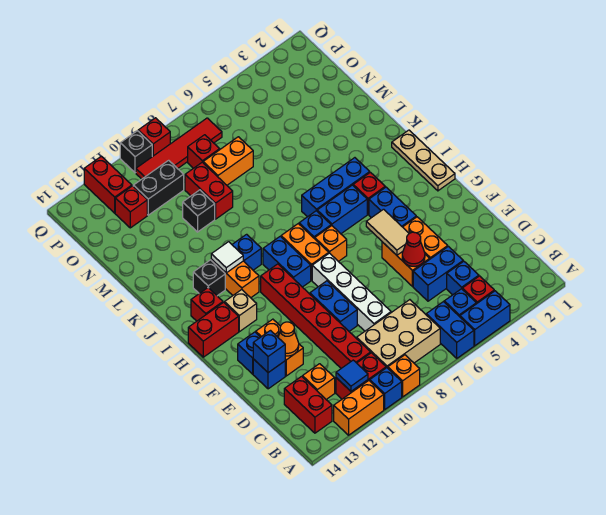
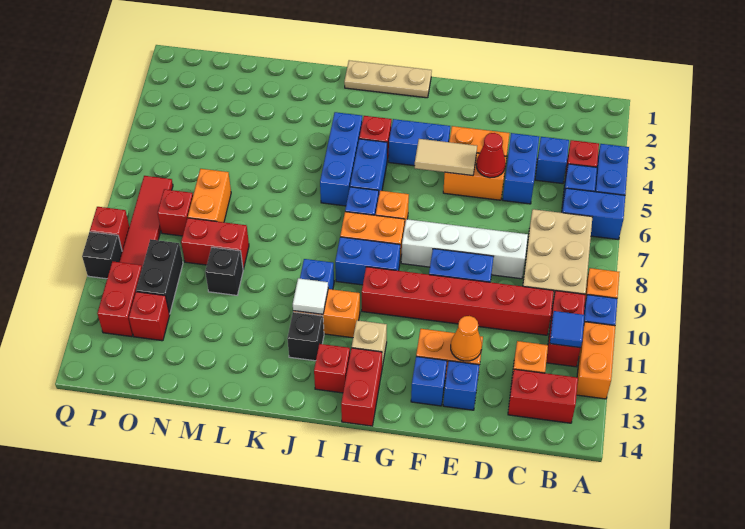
blue brick E13 level 2 -> none
red brick P12:Q12 level 1 -> red brick P11:P12 level 1

